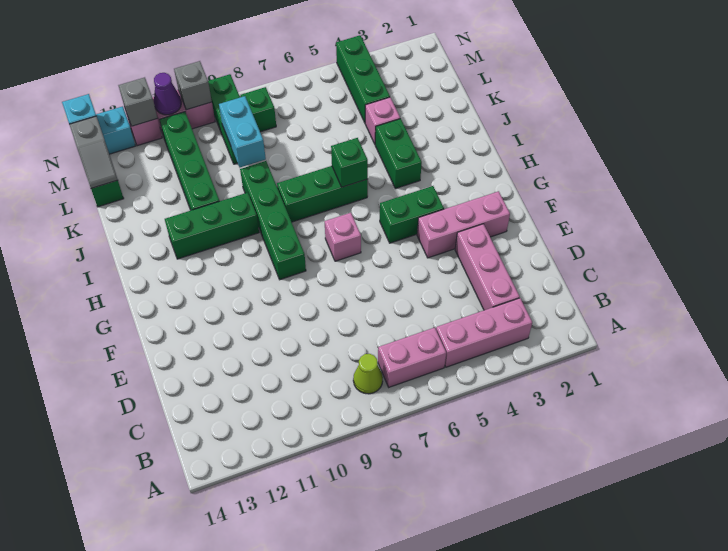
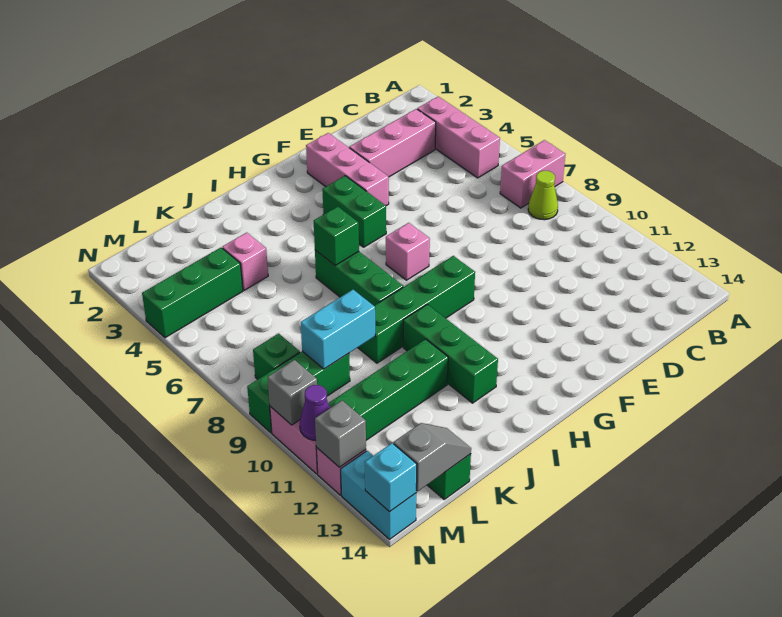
pink brick B6:B7 level 1 -> pink brick A7:B7 level 1
green brick I4:J4 level 1 -> none

